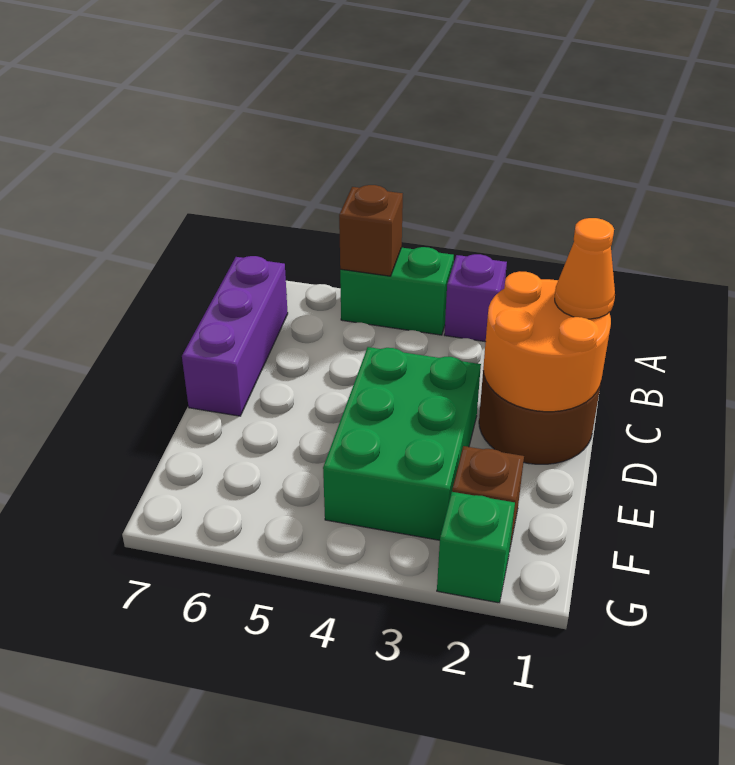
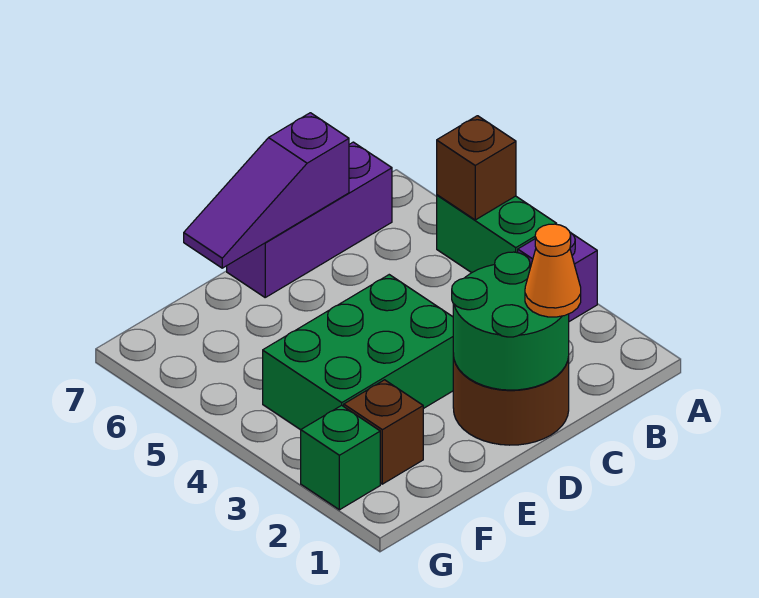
orange round brick C1:D2 level 2 -> green round brick C1:D2 level 2
none -> purple slope C7:E7 level 2 top C

